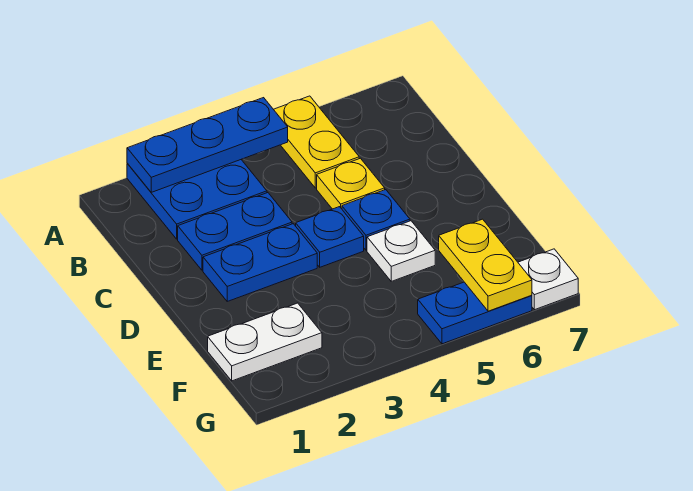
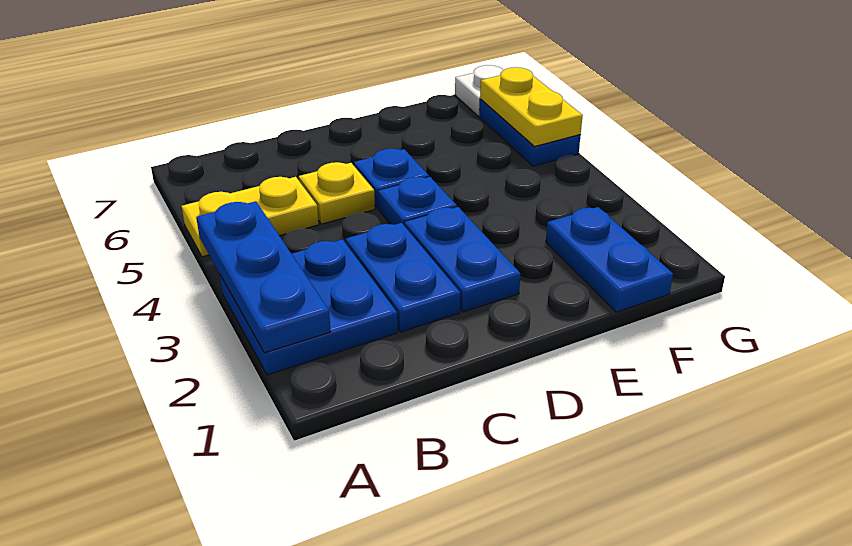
white plate E5 level 1 -> none
white plate F1:F2 level 1 -> blue plate F1:F2 level 1
yellow plate F6:G6 level 2 -> yellow plate G5:G6 level 2

